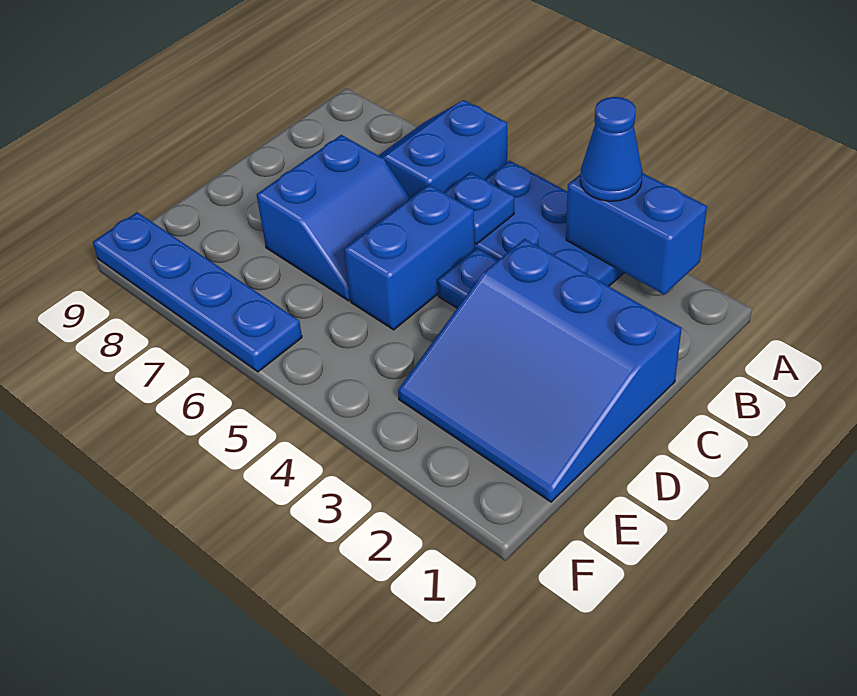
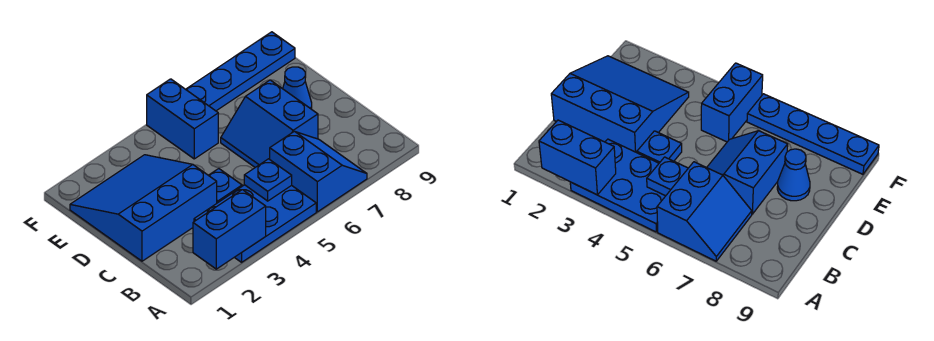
blue cone A3 level 3 -> blue cone D8 level 1
blue brick C5:D5 level 1 -> blue brick E5:F5 level 1

